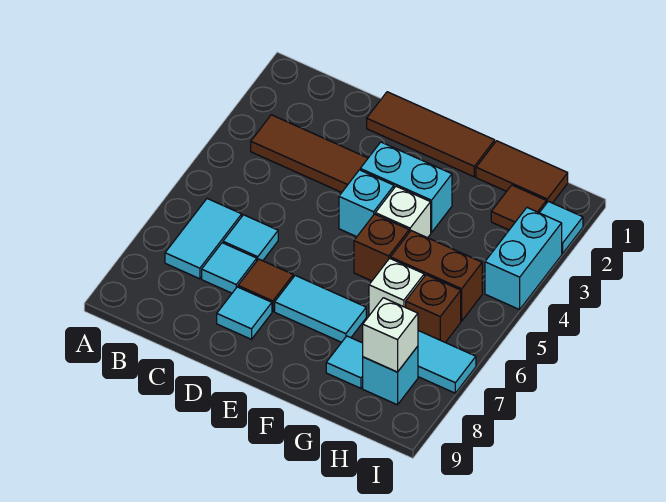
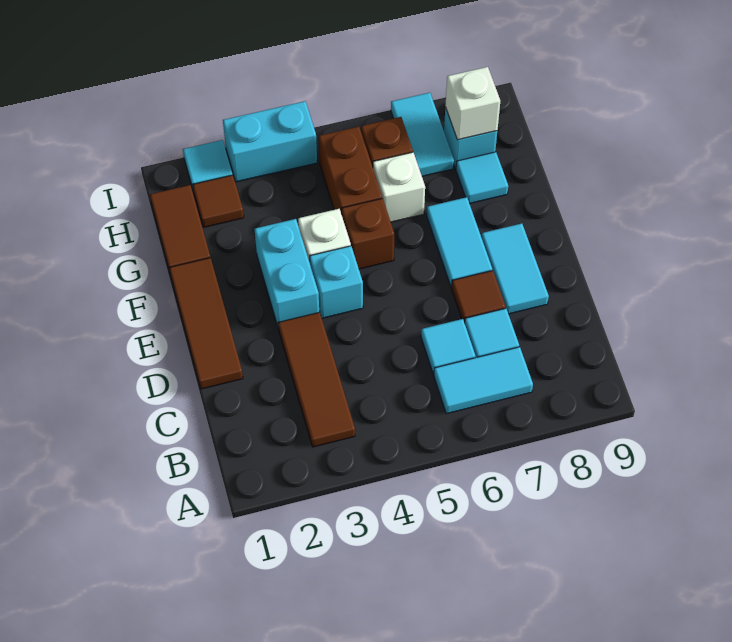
cyan tile D8 level 1 -> cyan tile D8:E8 level 1

